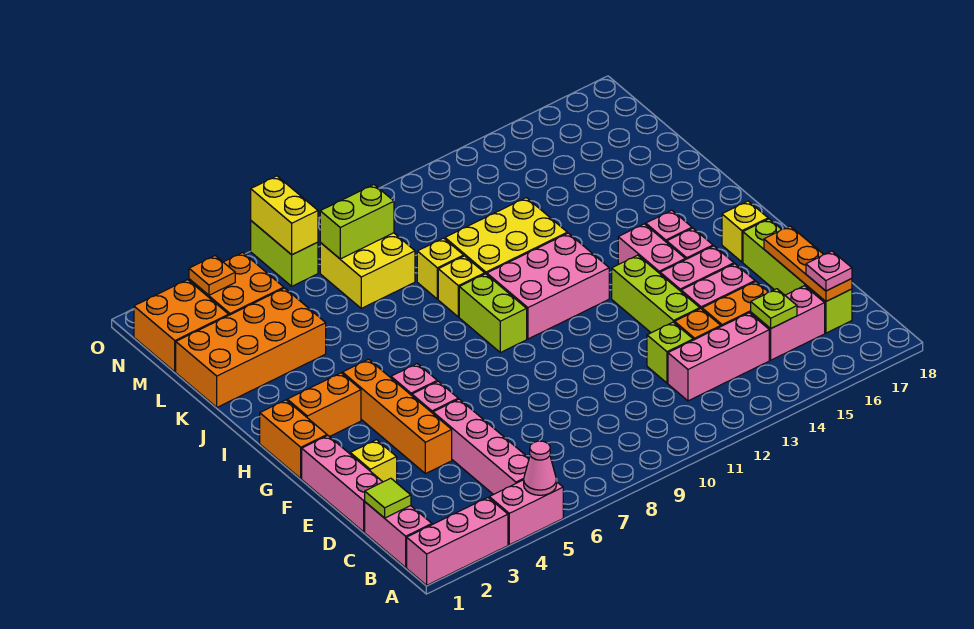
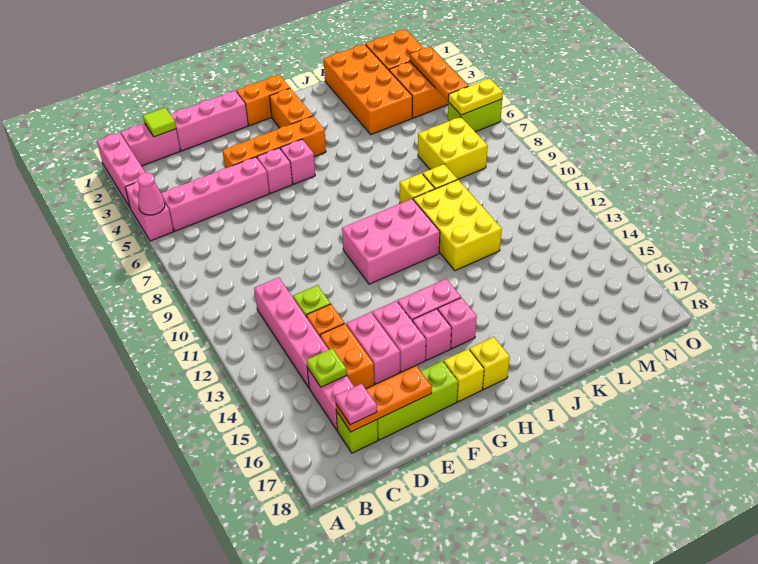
pink brick C12:C14 level 1 -> pink brick C11:C14 level 1
yellow brick E2 level 1 -> yellow brick H17 level 1
lime brick E13:G13 level 1 -> none
lime brick H9:I9 level 1 -> none
pink brick H10:I12 level 1 -> pink brick G10:I11 level 1
lime brick M7:M8 level 2 -> none
orange plate N3 level 2 -> orange plate N3:N5 level 2
yellow brick N6:O6 level 2 -> yellow plate N6:O6 level 2

